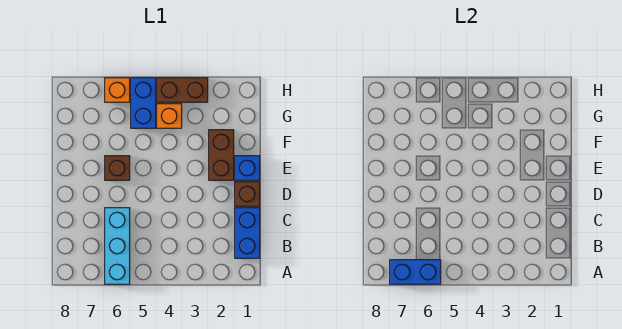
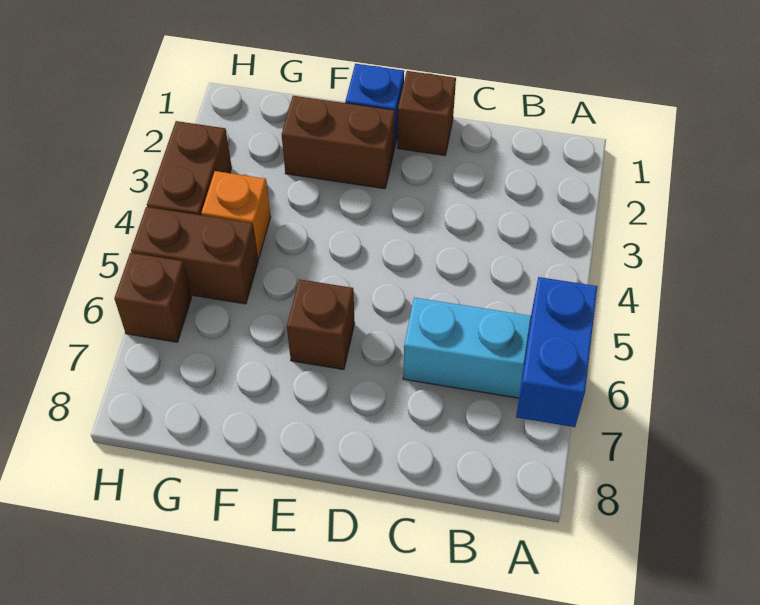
blue brick B1:C1 level 1 -> none
blue brick G5:H5 level 1 -> brown brick G5:H5 level 1
orange brick H6 level 1 -> brown brick H6 level 1

